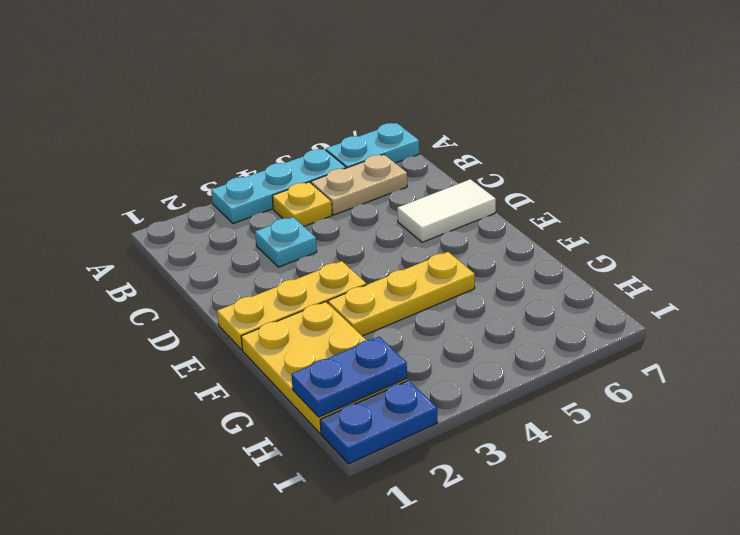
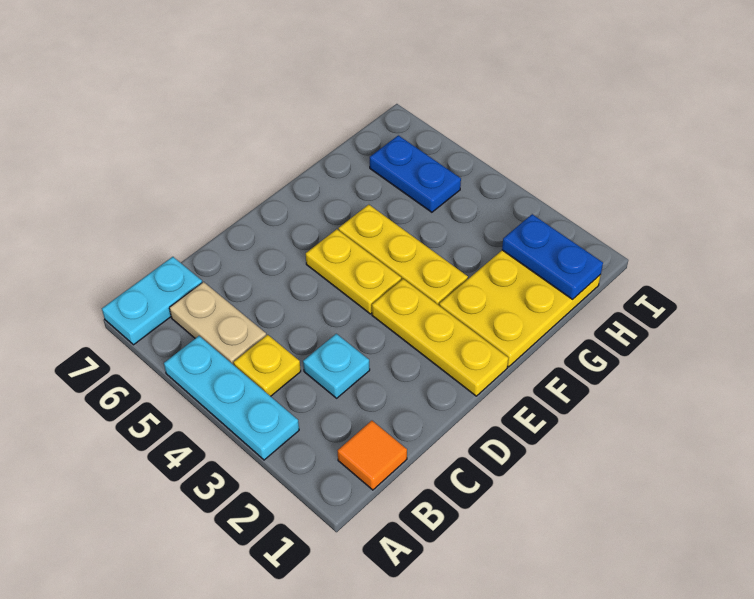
cyan plate A6:A7 level 1 -> cyan plate A7:B7 level 1
none -> orange tile B1 level 1
white tile D6:D7 level 1 -> none
none -> yellow plate E4:E5 level 1
blue plate I1:I2 level 1 -> blue plate H5:H6 level 1

